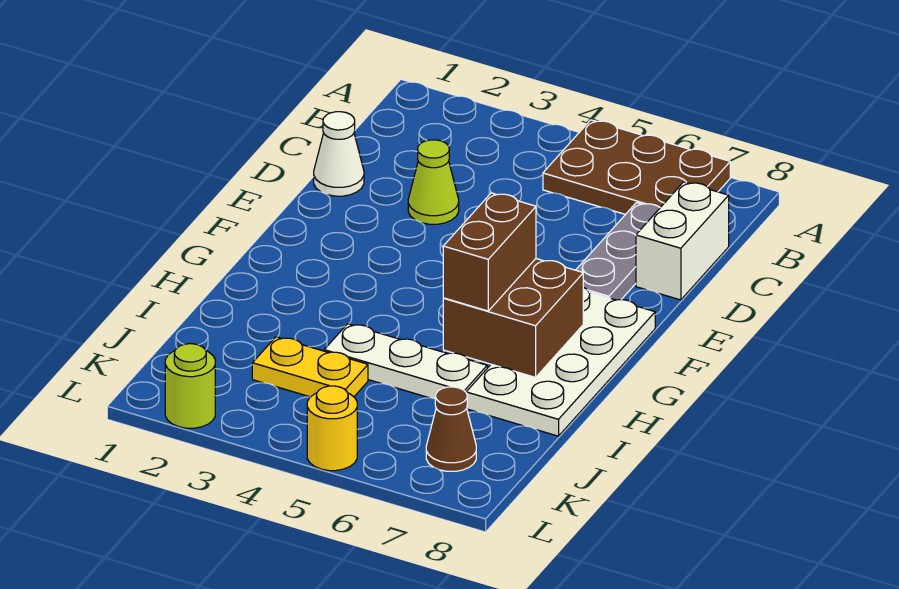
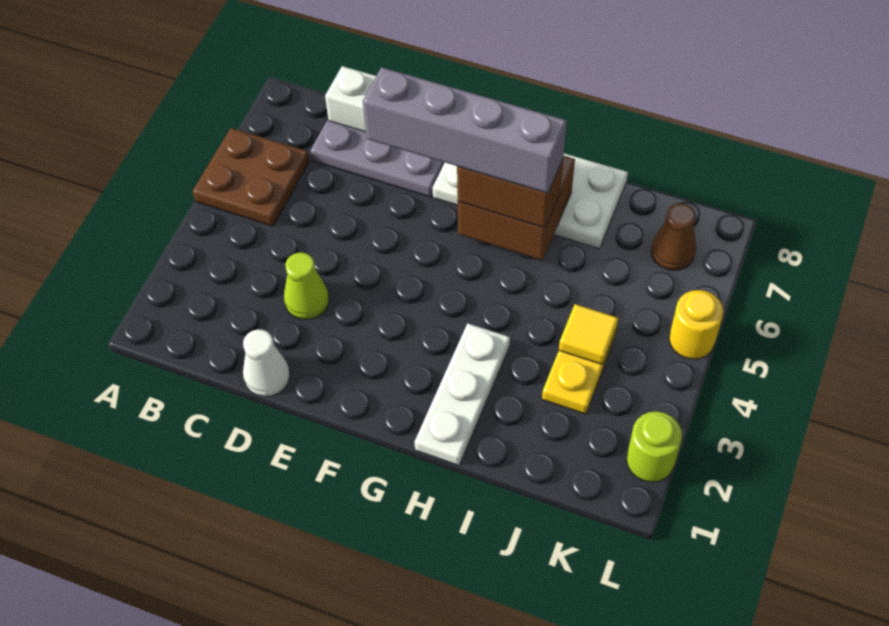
brown plate A5:B7 level 1 -> brown plate A5:B6 level 1
none -> grey brick E6:H6 level 4
white plate I4:I6 level 1 -> white plate H1:H3 level 1
none -> yellow tile J4 level 2

